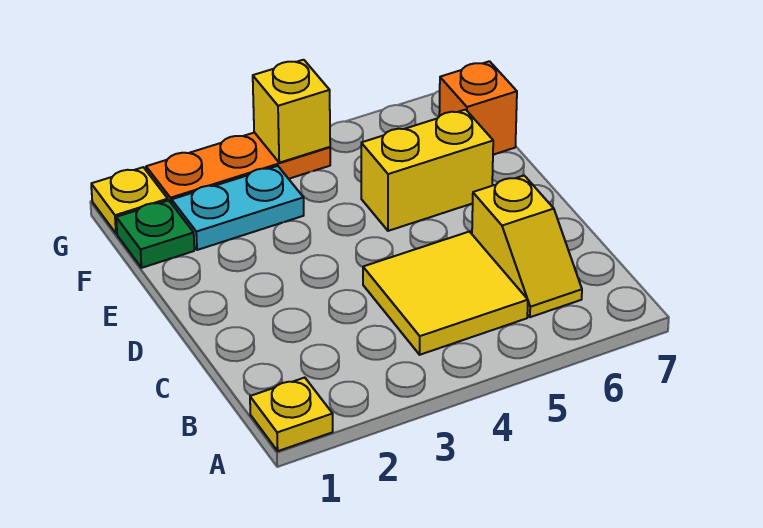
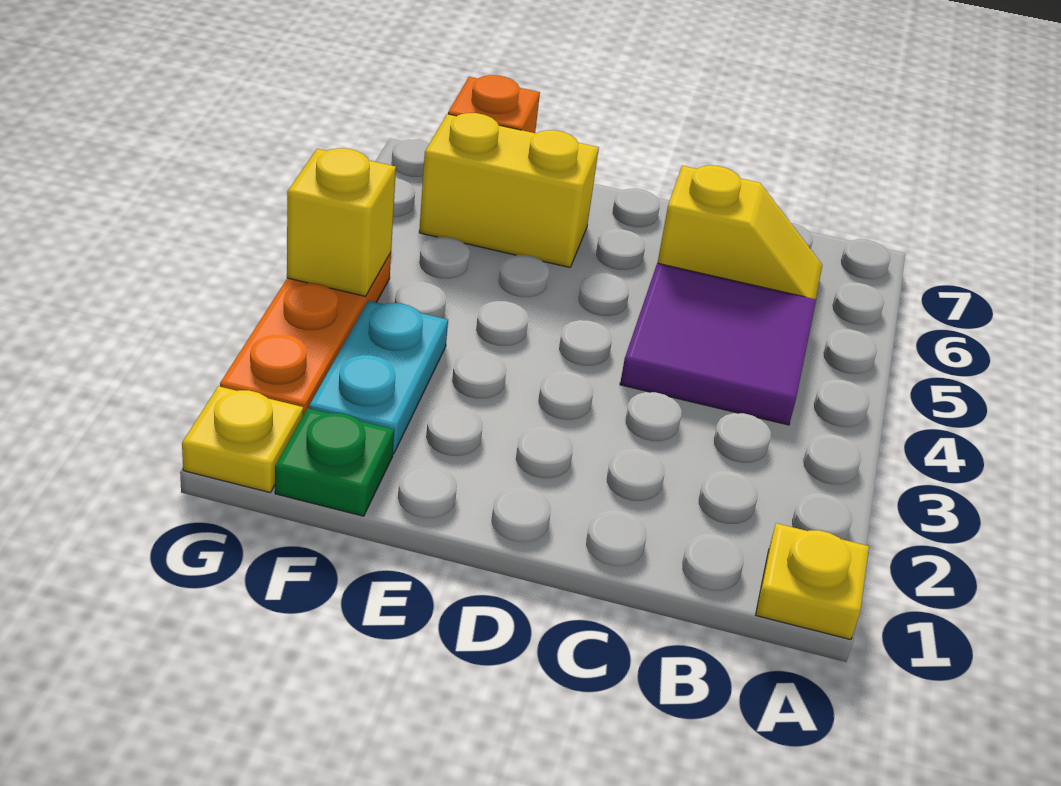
yellow tile B4:C5 level 1 -> purple tile B4:C5 level 1
yellow brick E5:E6 level 1 -> yellow brick E6:F6 level 1

